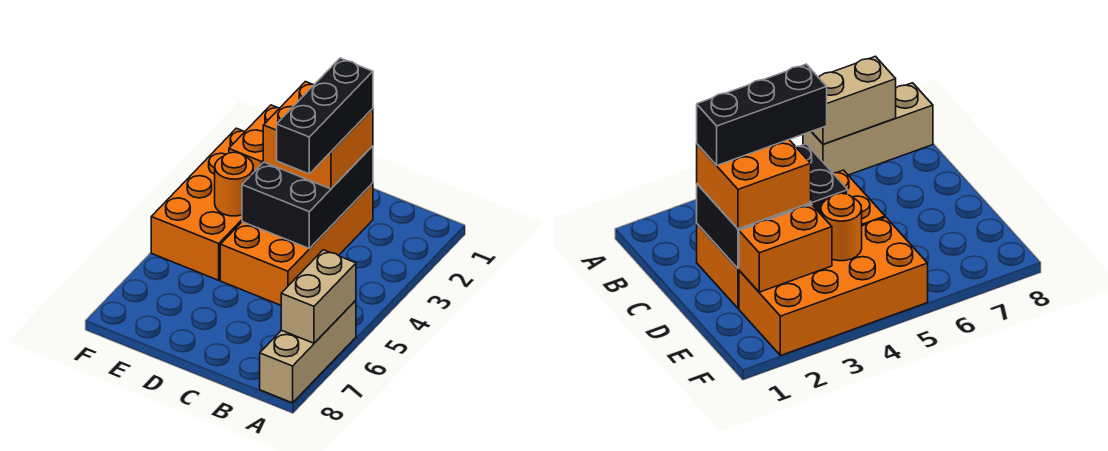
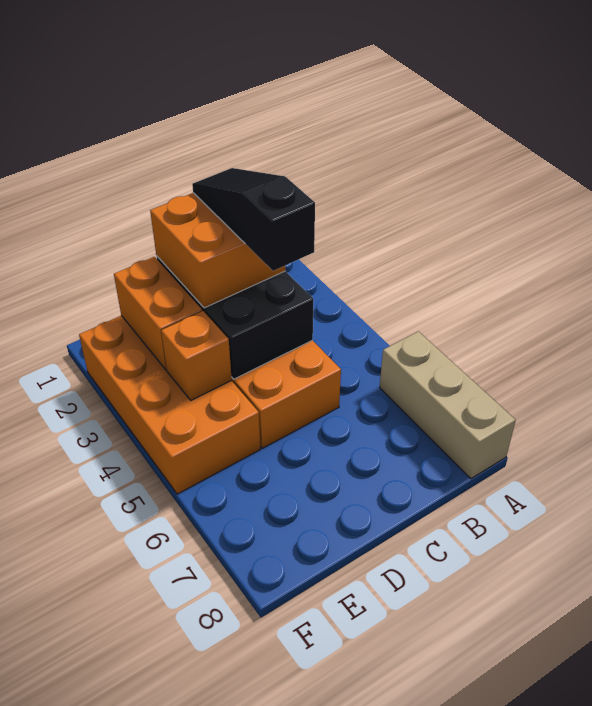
tan brick A6:A7 level 2 -> none
black brick C2:C4 level 4 -> black slope C2:C4 level 4 top 4
orange round brick E4 level 2 -> orange brick E4 level 2

